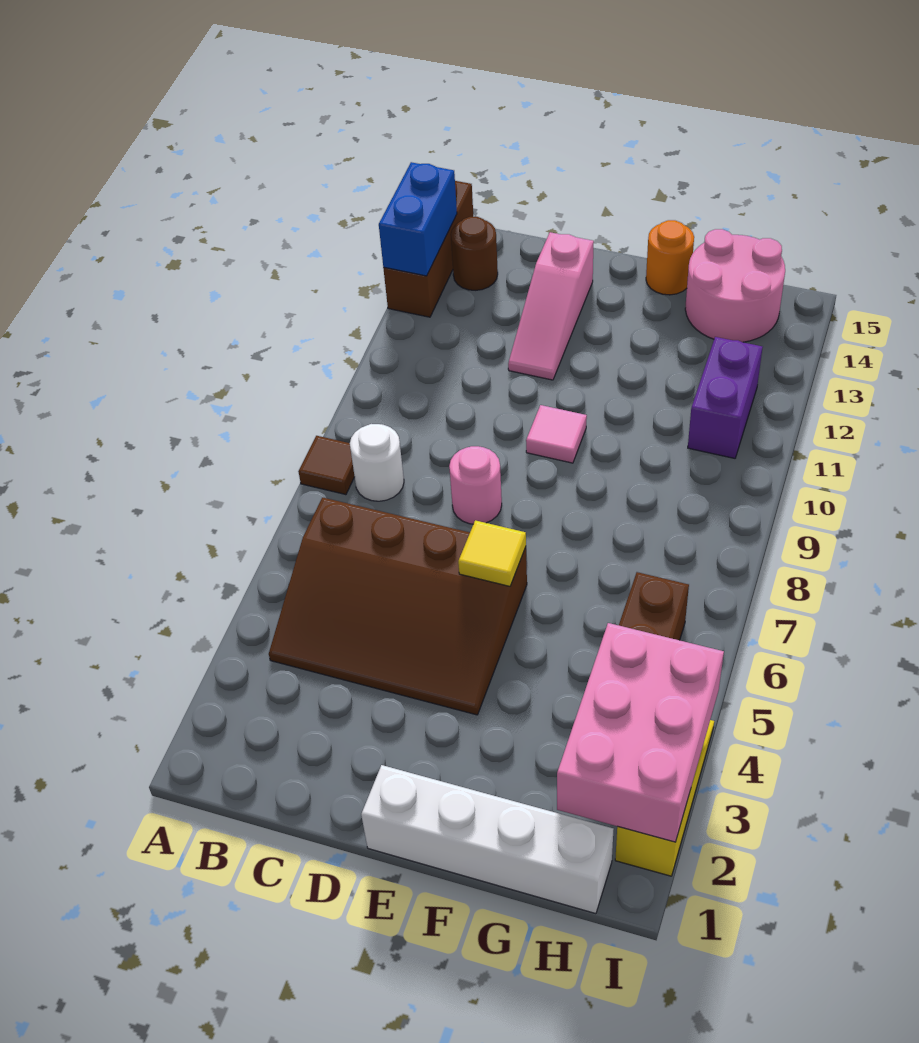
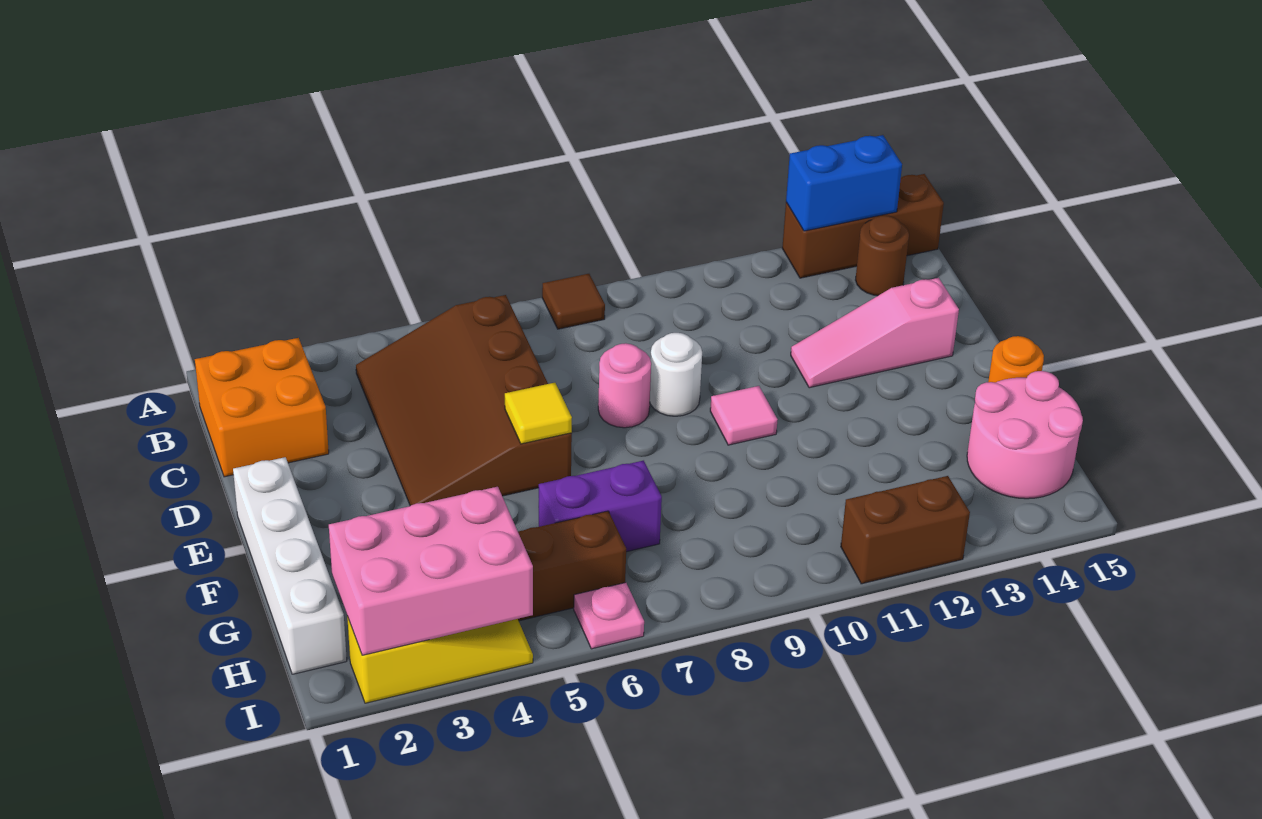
none -> orange brick B1:C2 level 1
white round brick B8 level 1 -> white round brick D9 level 1
purple brick H11:H12 level 1 -> purple brick G6:G7 level 1
none -> pink plate I6 level 1
none -> brown brick I11:I12 level 1

